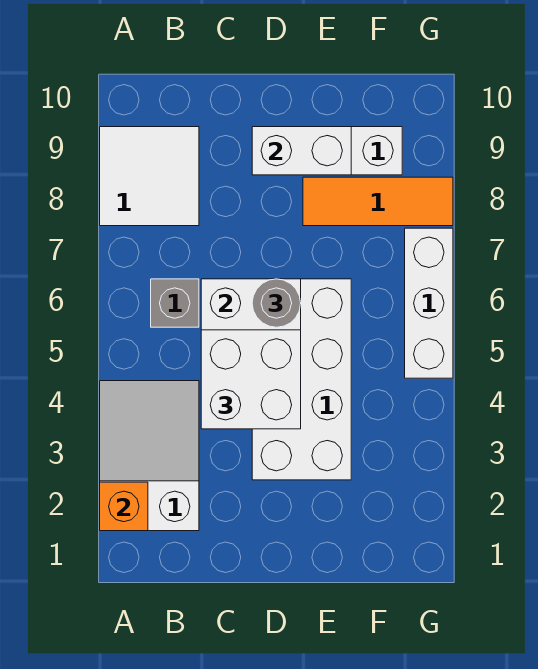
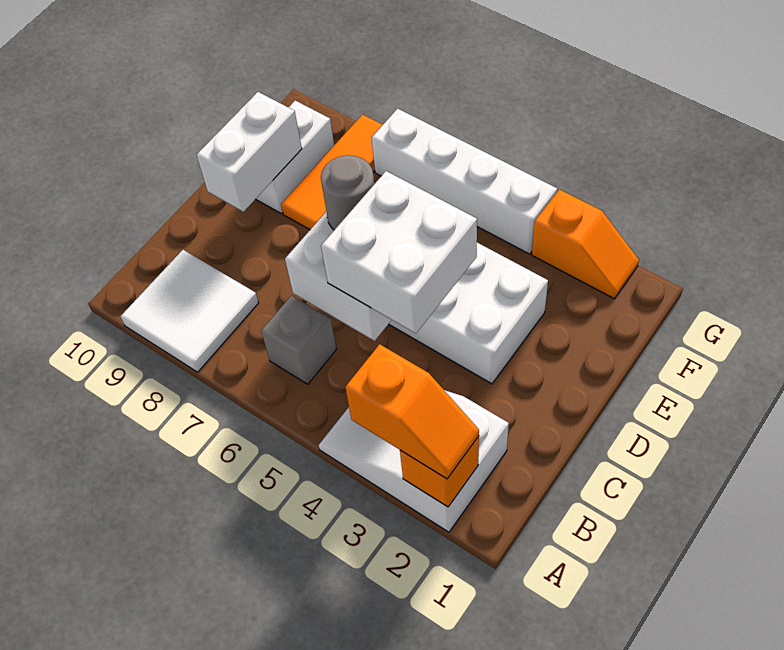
none -> orange slope A2:A3 level 3 top 3
none -> orange slope G2:G3 level 1 top 3
white brick G5:G7 level 1 -> white brick G4:G7 level 1

